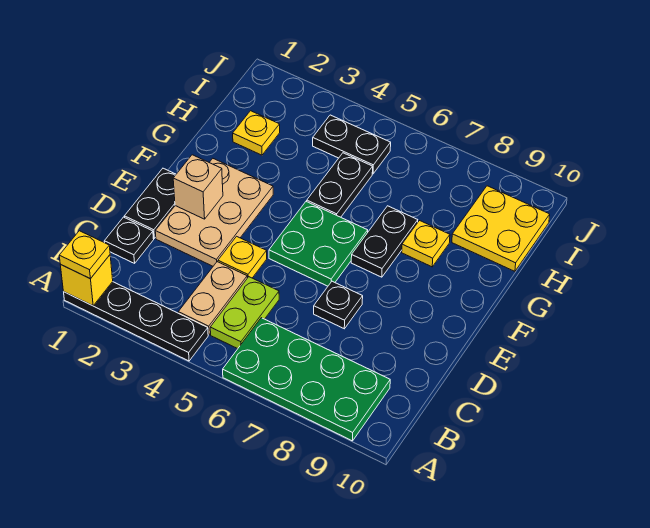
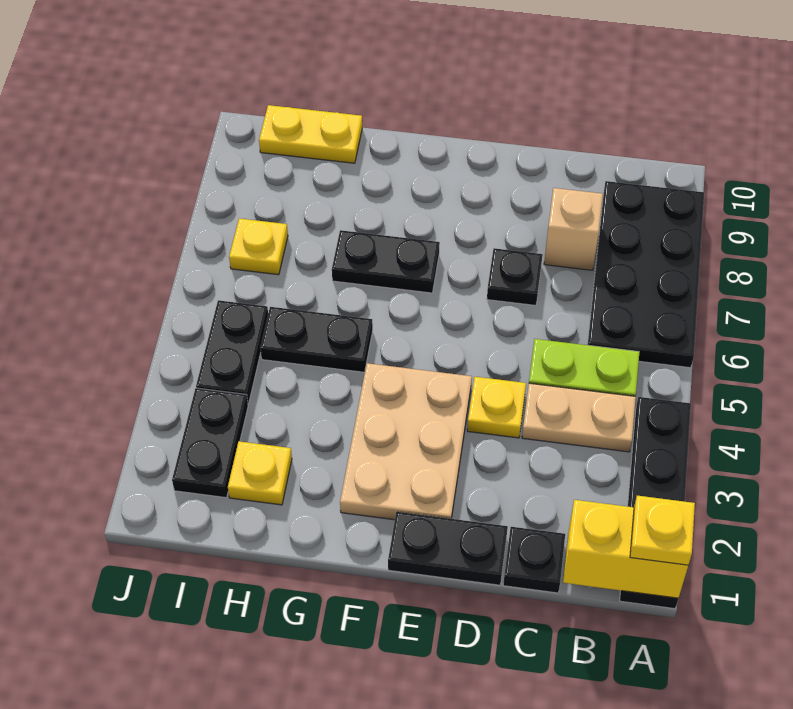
yellow brick A1 level 2 -> yellow brick A1:B1 level 2
green plate A6:B9 level 1 -> black plate A6:B9 level 1
tan plate D2:F3 level 1 -> tan plate E2:F4 level 1
tan brick E2 level 2 -> tan brick C8 level 1
green plate E5:F6 level 1 -> none
yellow plate G8 level 1 -> yellow plate I7 level 1
yellow plate H9:I10 level 1 -> yellow plate H10:I10 level 1
none -> black plate I2:I3 level 1

